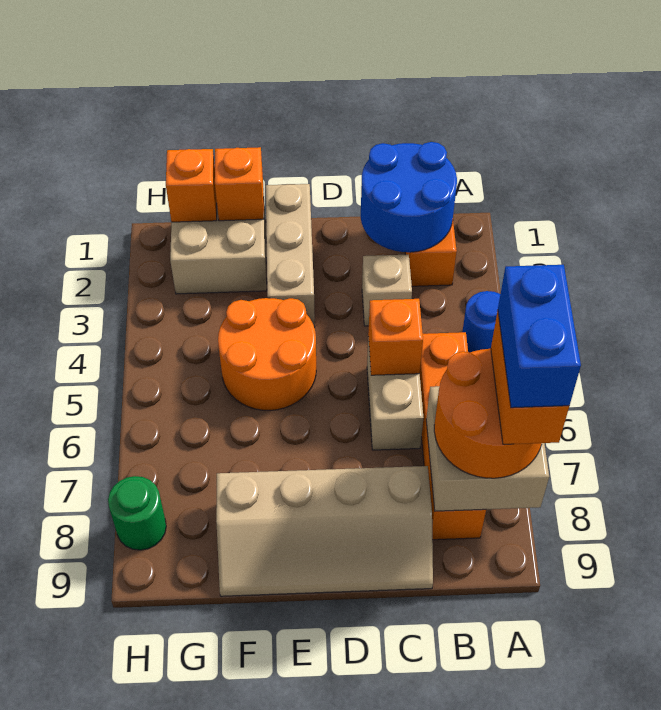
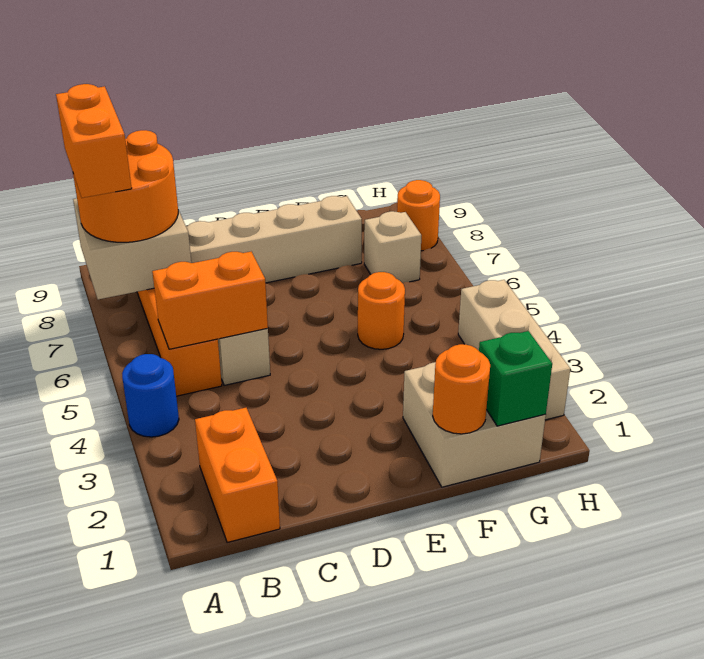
blue brick A7:A8 level 5 -> none
blue round brick B1:C2 level 2 -> none
tan brick C3 level 1 -> tan brick G7 level 1
orange brick C5 level 2 -> orange brick B5:C5 level 2
tan brick E1:E3 level 1 -> tan brick H2:H4 level 1
orange round brick E4:F5 level 1 -> orange round brick F5 level 1
orange brick F1 level 2 -> orange round brick F1 level 2
orange brick G1 level 2 -> green brick G1 level 2
green round brick H8 level 1 -> orange round brick H8 level 1

